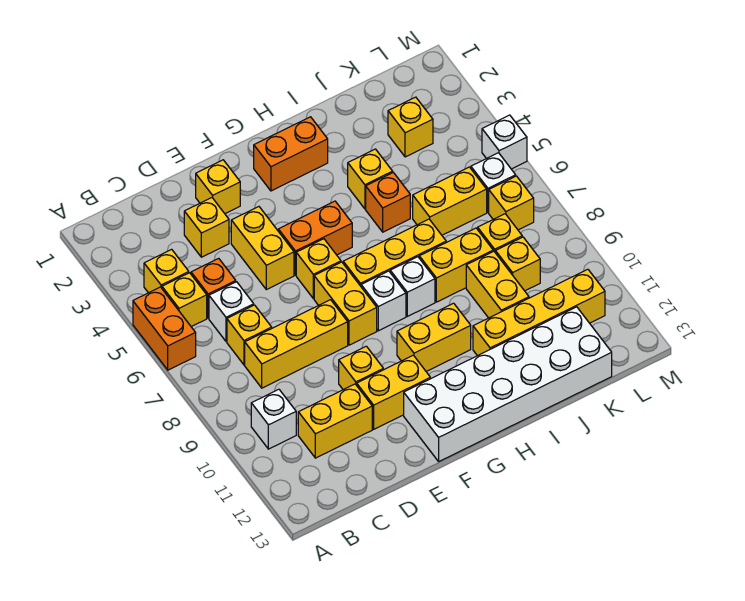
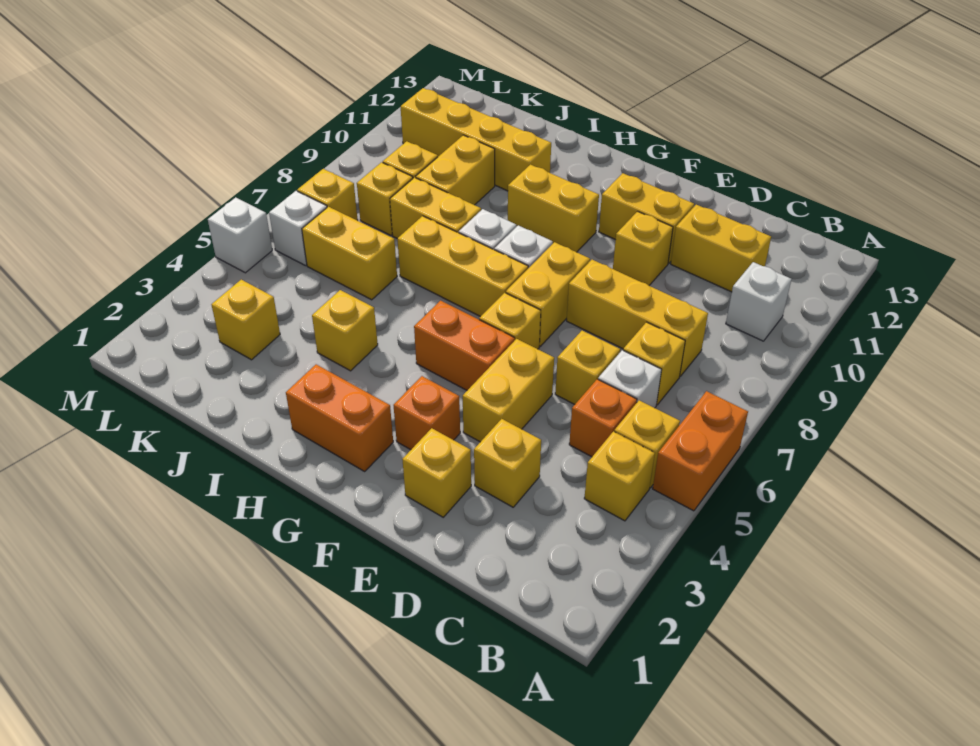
none -> yellow brick D6 level 1
white brick F12:K13 level 1 -> none
orange brick I5 level 1 -> orange brick F3 level 1

